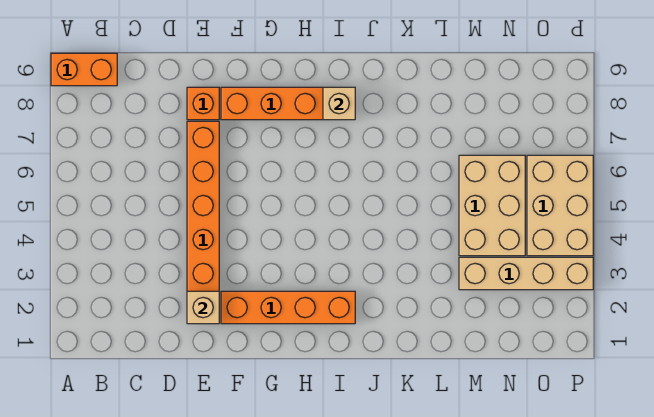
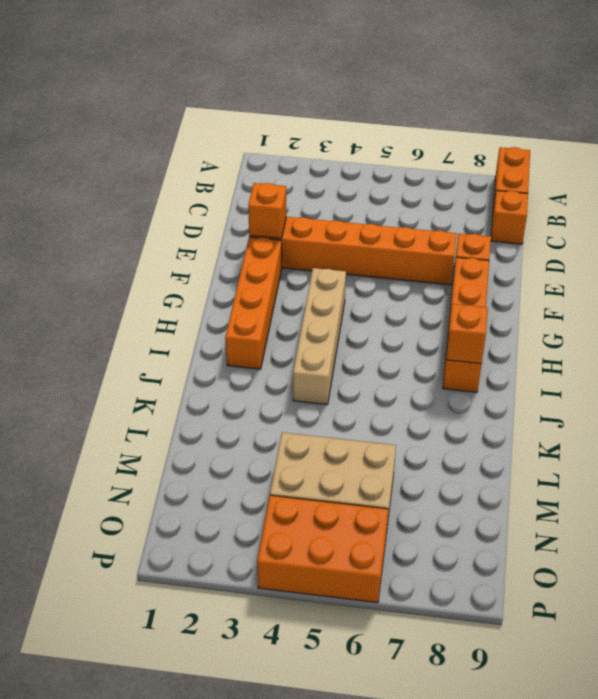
none -> orange brick C9 level 1
tan brick E2 level 2 -> orange brick E2 level 2
tan brick I8 level 2 -> orange brick I8 level 2
tan brick M3:P3 level 1 -> tan brick G4:J4 level 1
tan brick O4:P6 level 1 -> orange brick O4:P6 level 1

